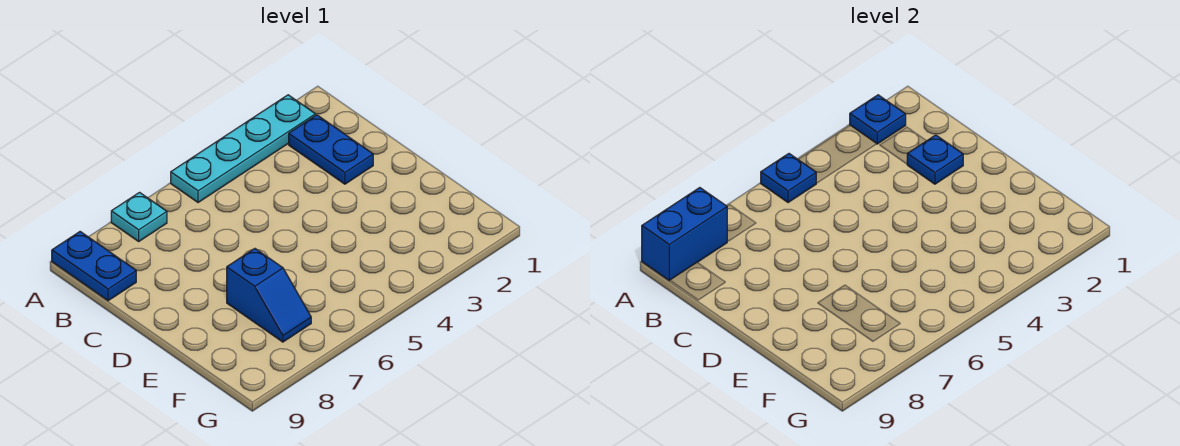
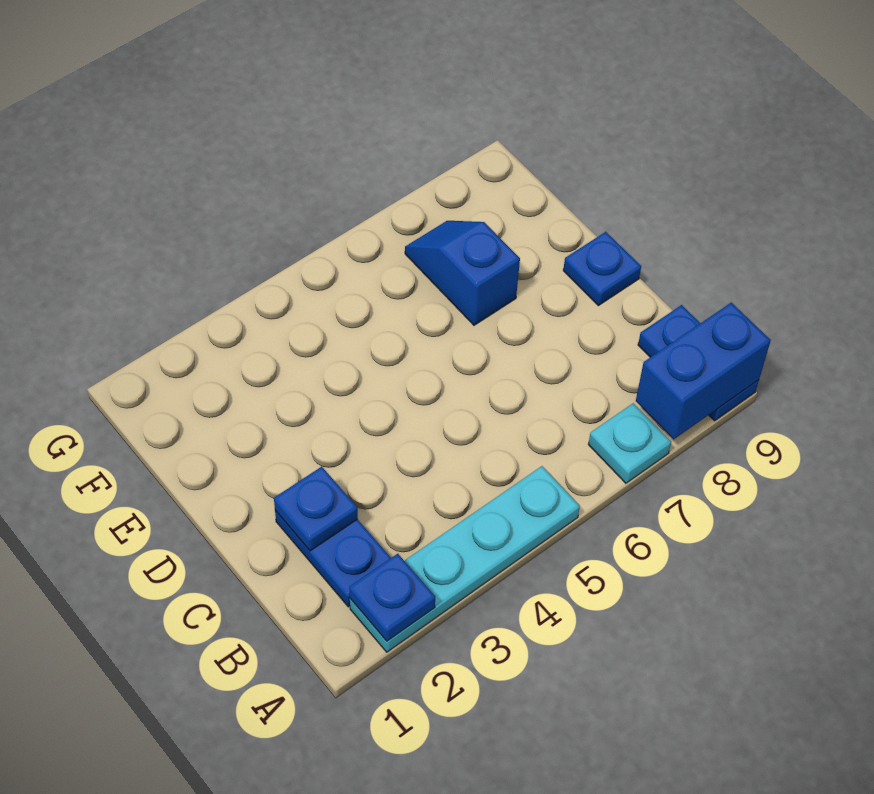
blue plate A5 level 2 -> blue plate D9 level 1

